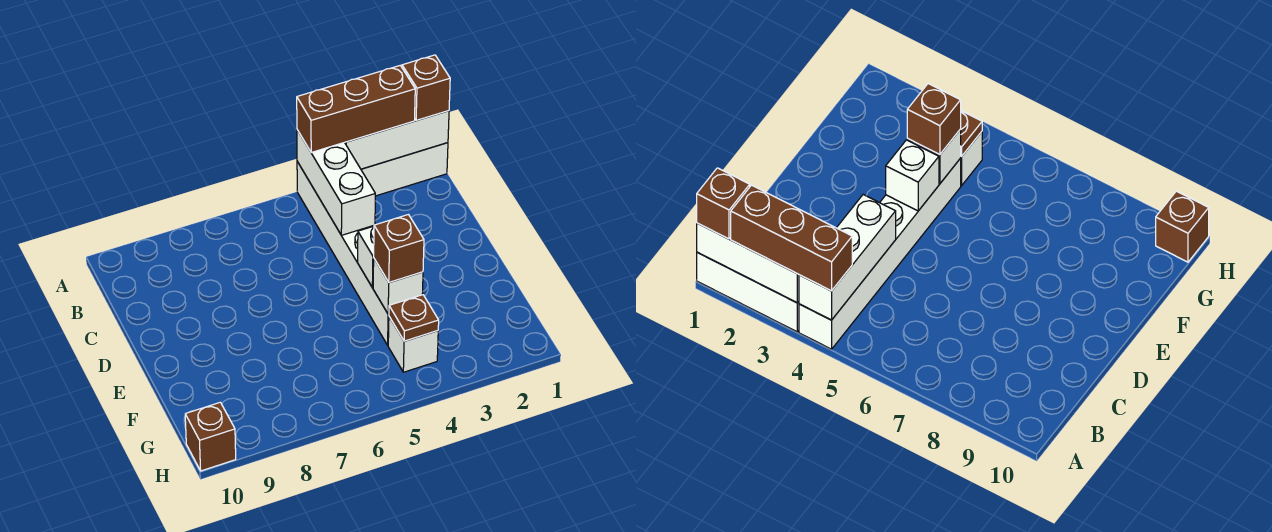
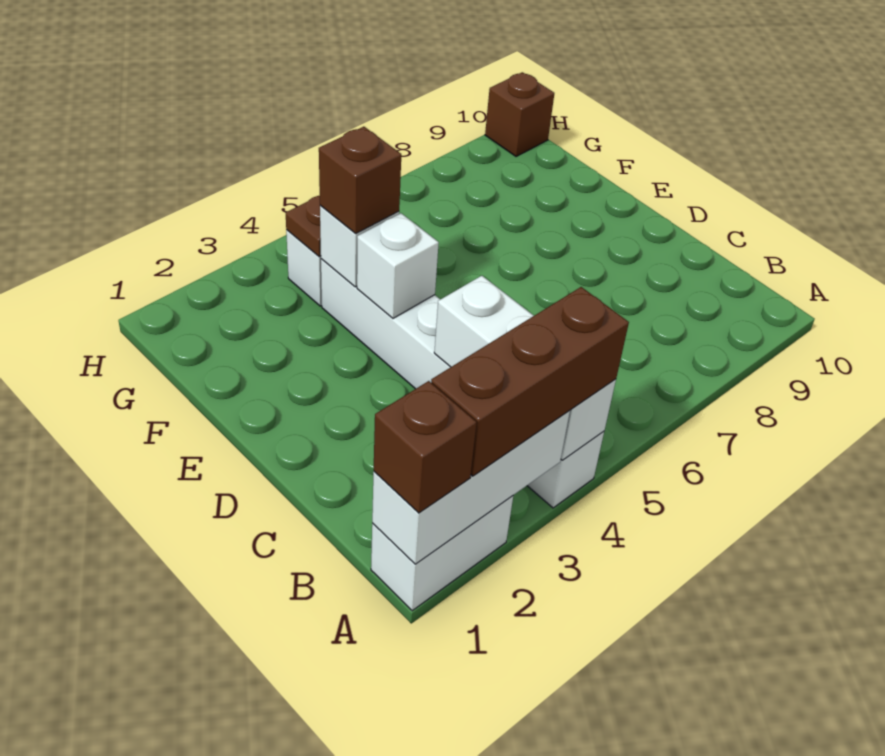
white brick A1:A3 level 1 -> white brick A1:A2 level 1

